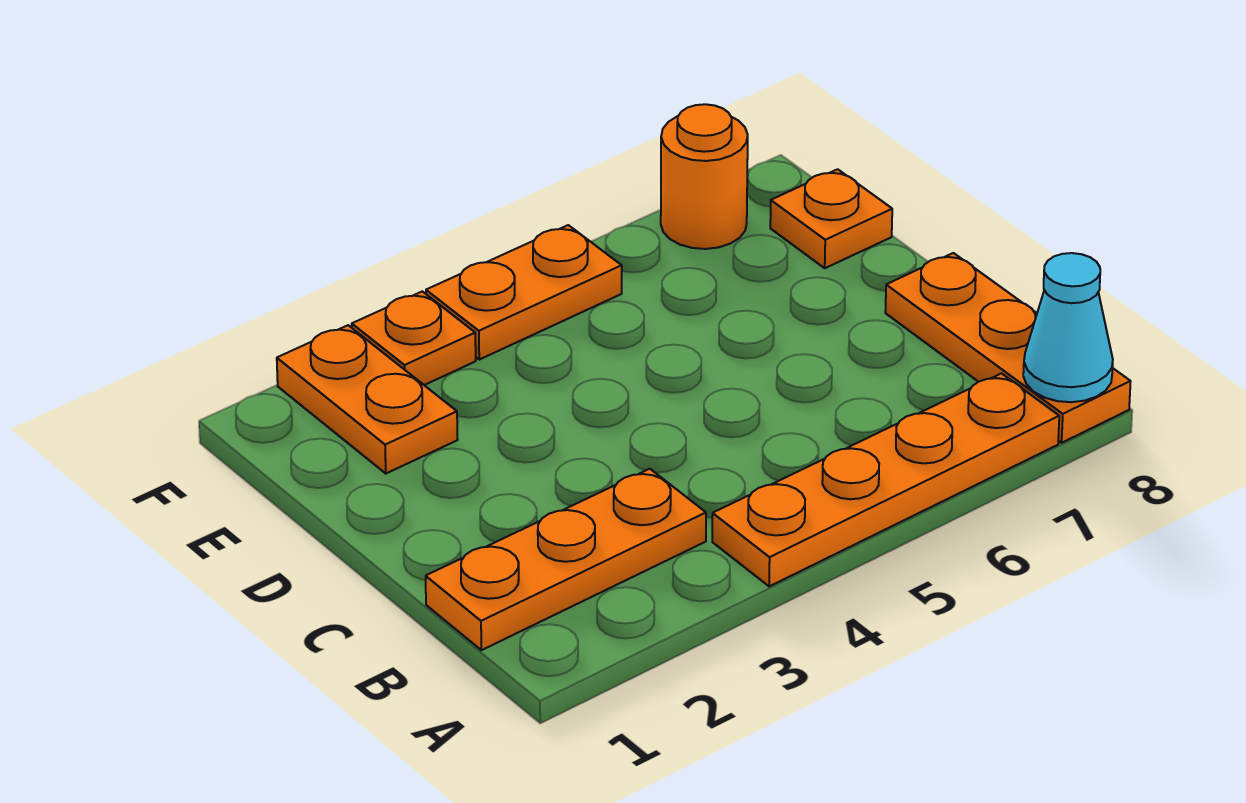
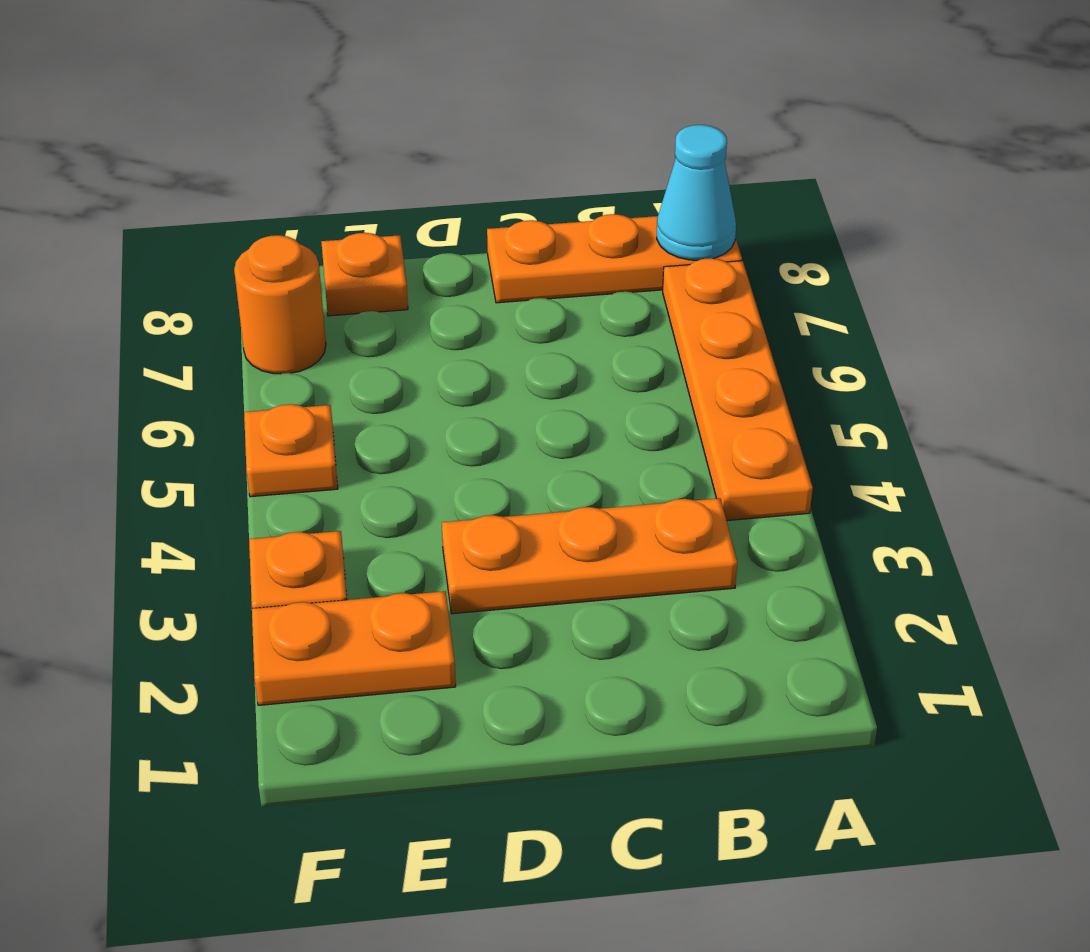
orange plate B1:B3 level 1 -> orange plate B3:D3 level 1
orange plate F4:F5 level 1 -> orange plate F5 level 1

